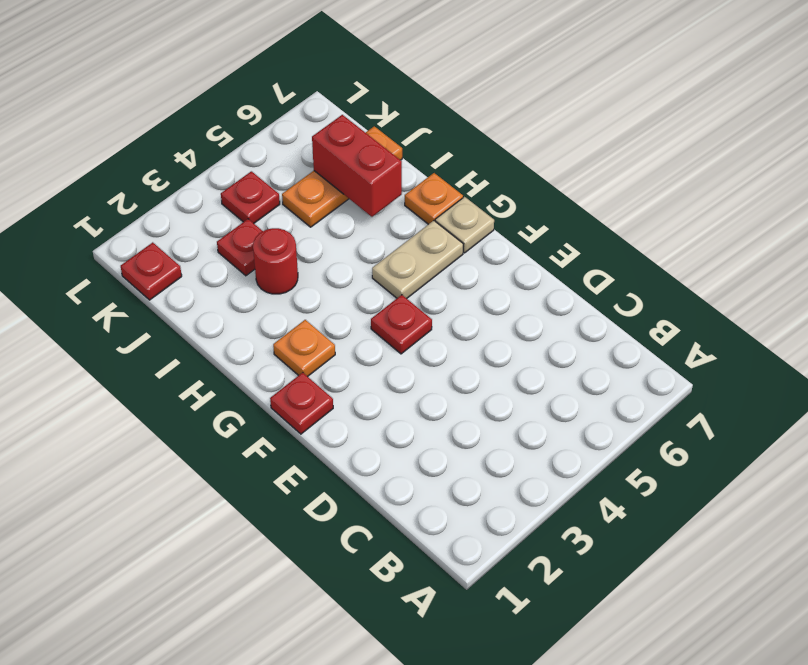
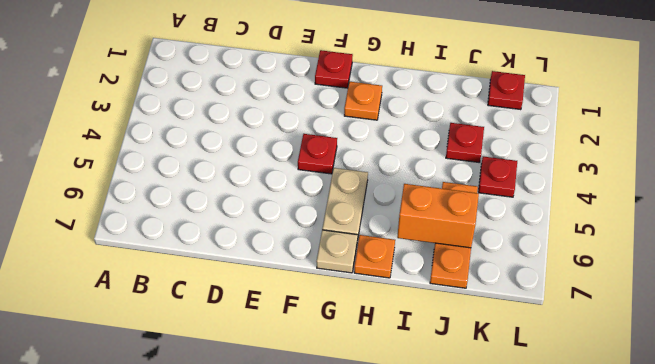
red round brick I3 level 1 -> none
red brick I6:J6 level 2 -> orange brick I6:J6 level 2

